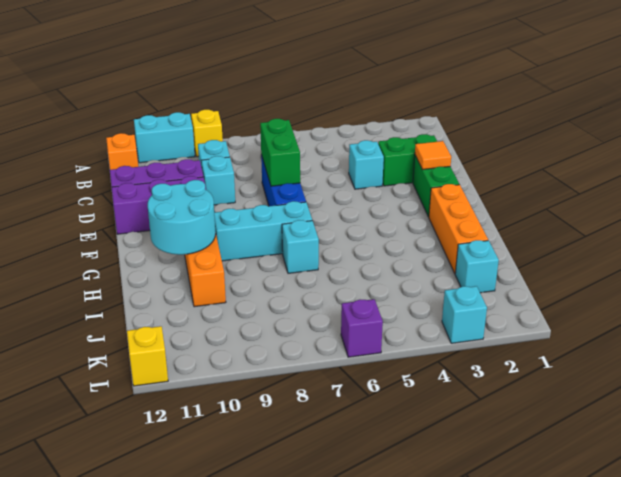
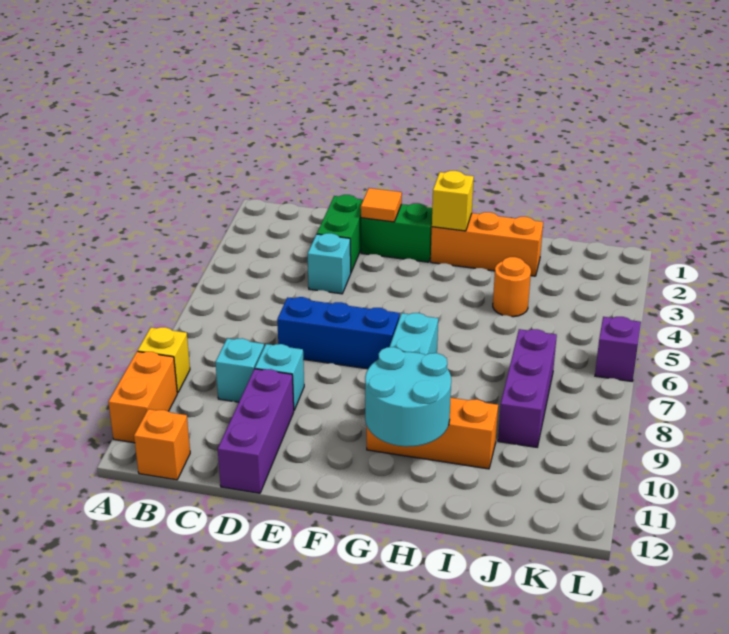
cyan brick A10:A11 level 1 -> orange brick A10:A11 level 1
green brick D7:E7 level 2 -> none
purple brick E10:E12 level 1 -> purple brick J7:J9 level 1
cyan brick H7 level 1 -> none
none -> orange round brick I4 level 1
cyan brick J2 level 1 -> none
cyan brick L3 level 1 -> none
yellow brick L12 level 1 -> yellow brick G2 level 2

